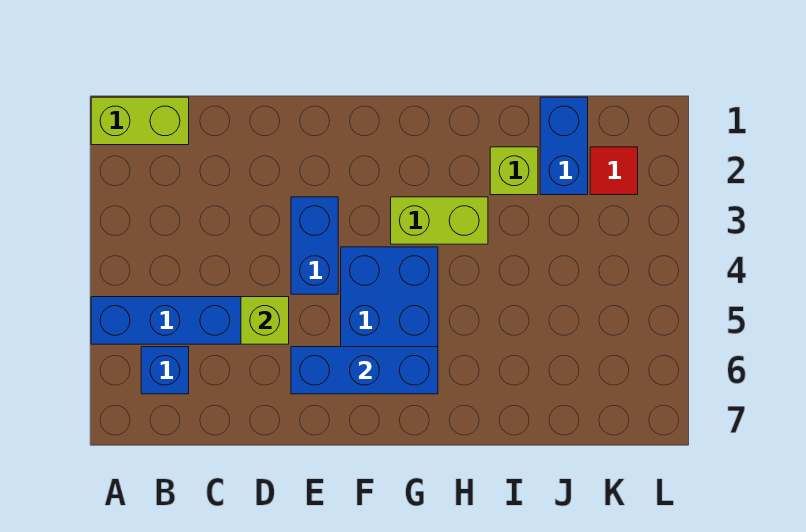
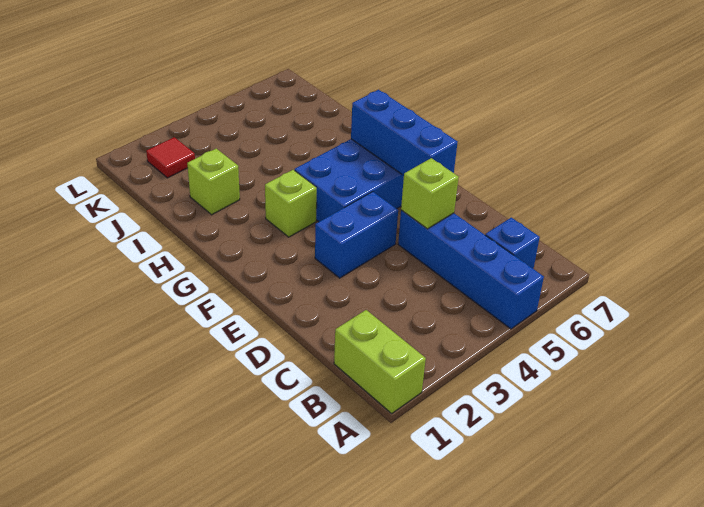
lime brick G3:H3 level 1 -> lime brick G3 level 1
blue brick J1:J2 level 1 -> none

